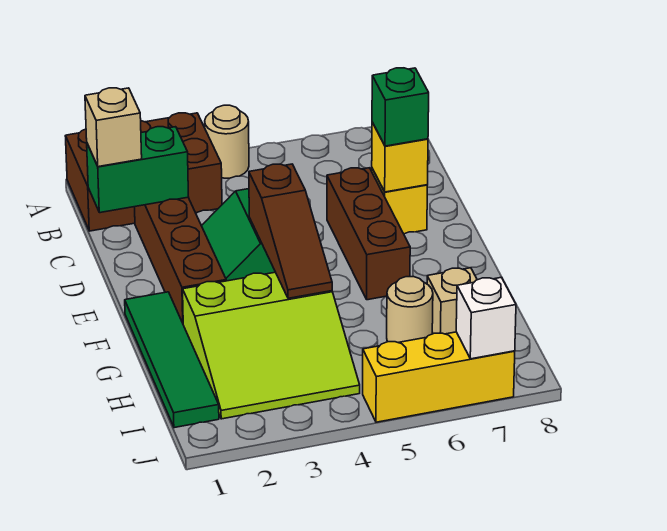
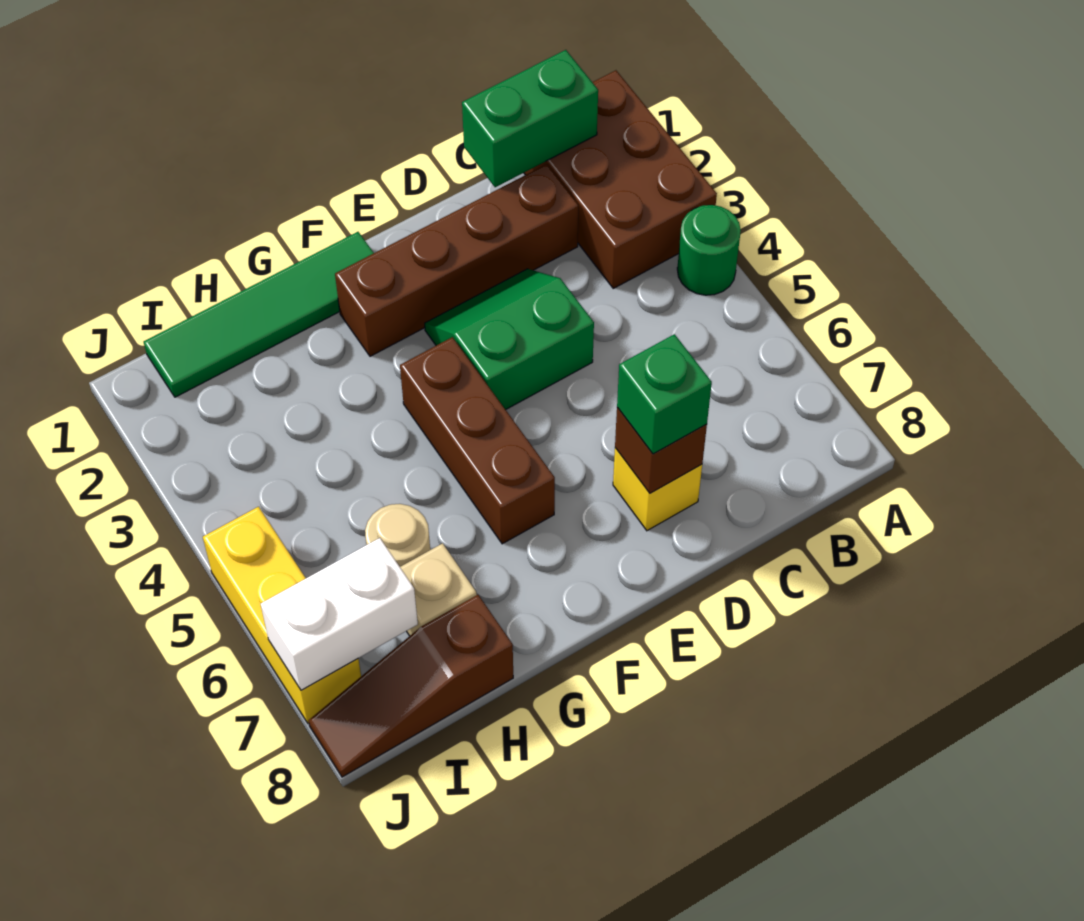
tan round brick A4 level 1 -> green round brick A4 level 1
green brick C1:C2 level 2 -> green brick B1:C1 level 2
tan brick C1 level 3 -> none
brown brick D6:F6 level 1 -> brown brick F4:F6 level 1
yellow brick D7 level 2 -> brown brick D7 level 2
brown slope E4:G4 level 2 top E -> brown slope H8:J8 level 1 top H
lime slope G2:I4 level 1 top G -> none
white brick J7 level 2 -> white brick I7:J7 level 2

